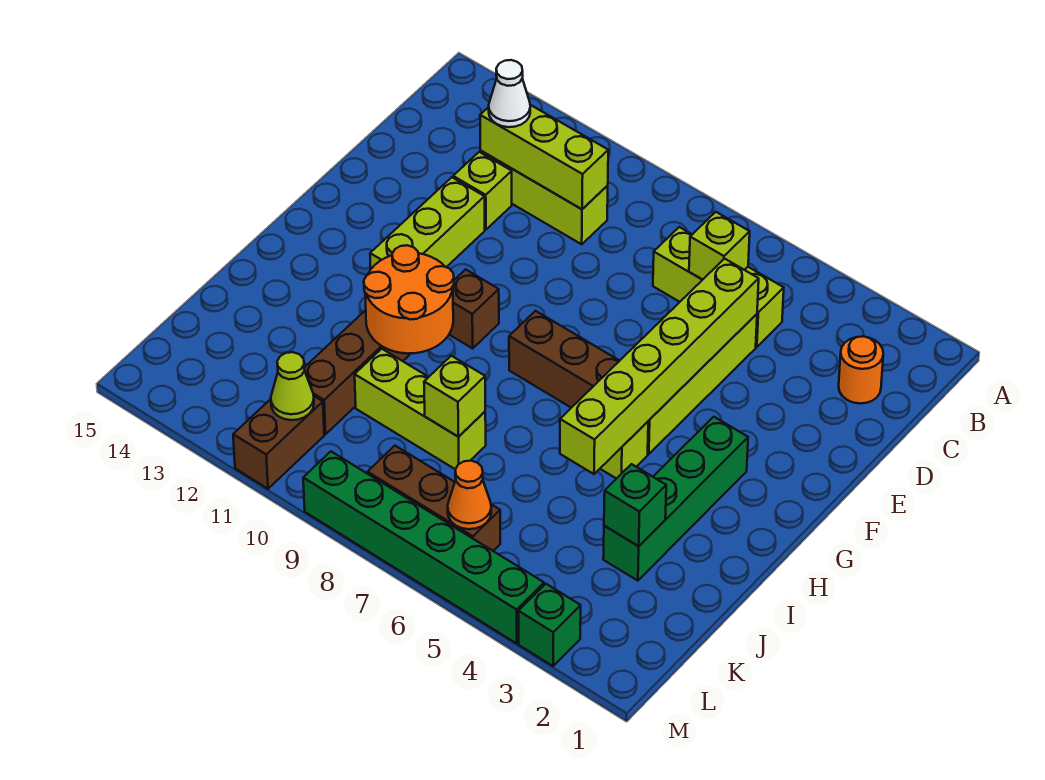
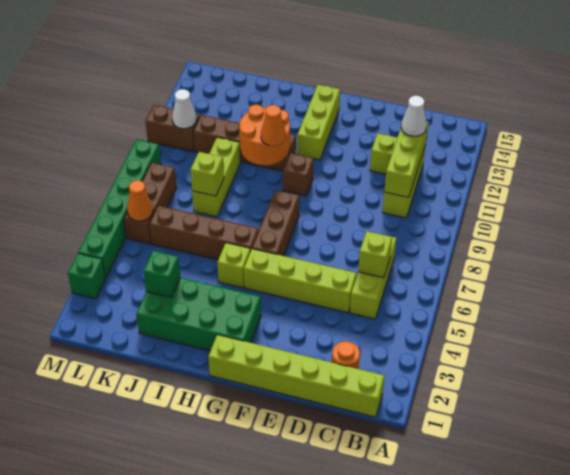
lime brick D5:I5 level 2 -> lime brick B1:G1 level 1
lime brick E12:G12 level 1 -> lime brick G12:G14 level 1
green brick G3:J3 level 1 -> green brick G2:J3 level 1
none -> brown brick H6:K6 level 1
none -> orange cone H10 level 3
lime cone L11 level 2 -> white cone L11 level 2

